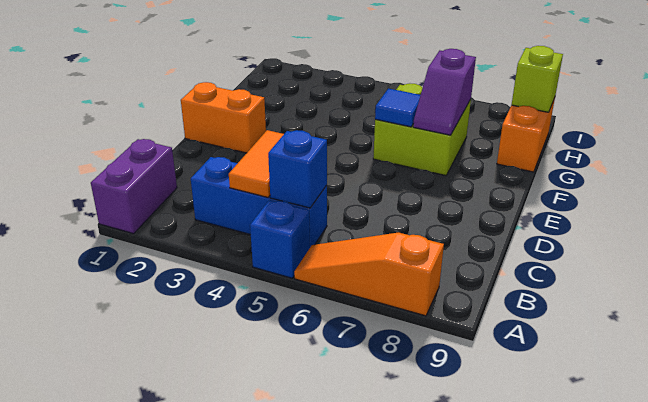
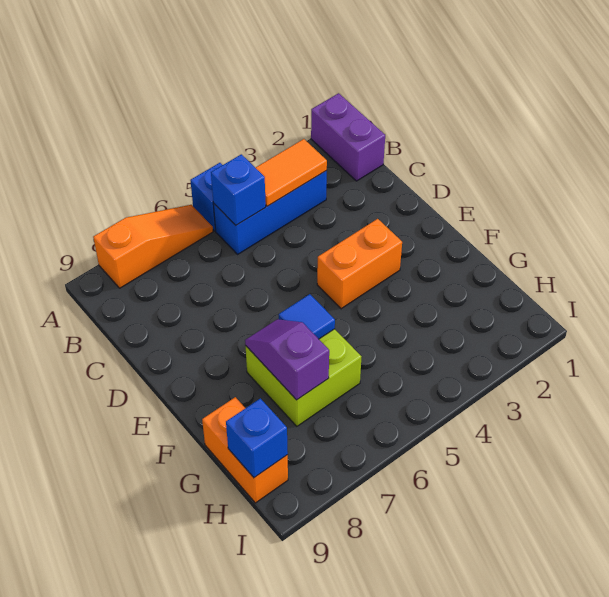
orange tile B4:C4 level 2 -> orange tile B3:B4 level 2
orange brick E1:E2 level 1 -> orange brick E3:E4 level 1
lime brick H9 level 2 -> blue brick H9 level 2

